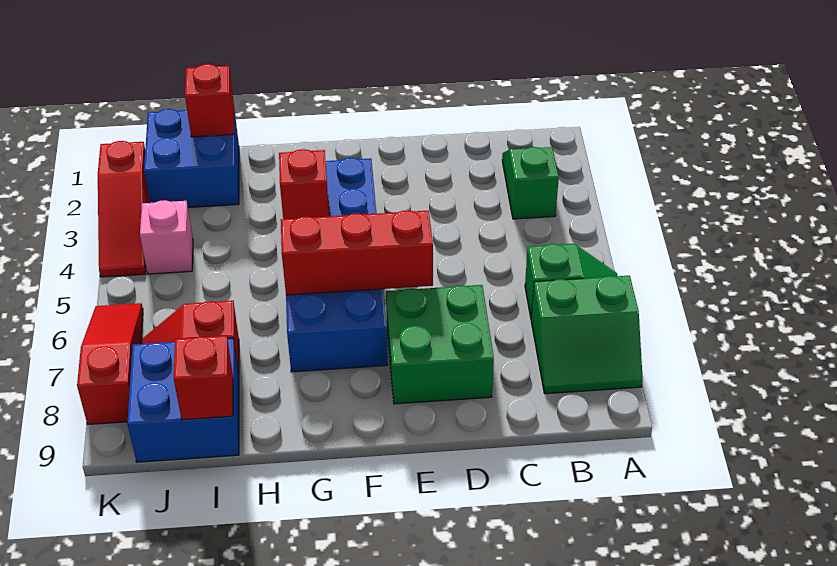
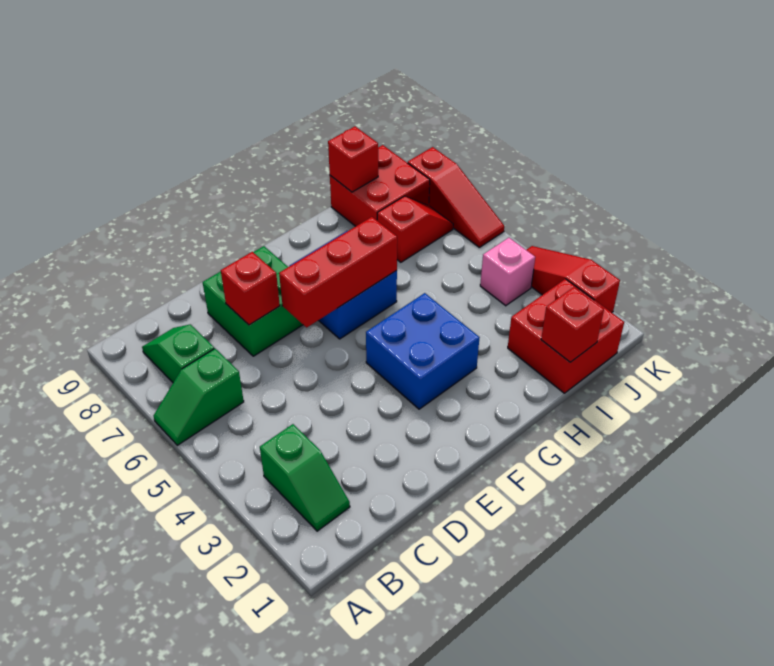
green slope A7:B8 level 1 top 7 -> green slope B7:B8 level 1 top 7
red brick G4 level 2 -> red brick D7 level 2
blue brick I1:J2 level 1 -> red brick I1:J2 level 1
blue brick I8:J9 level 1 -> red brick I8:J9 level 1

